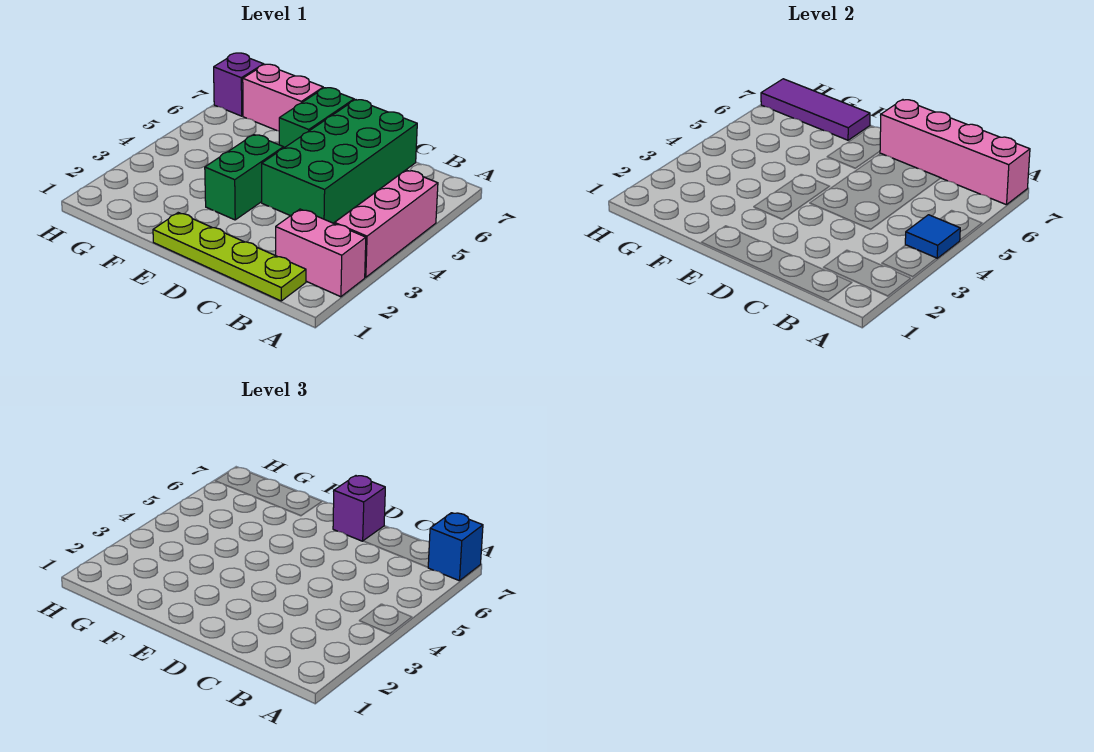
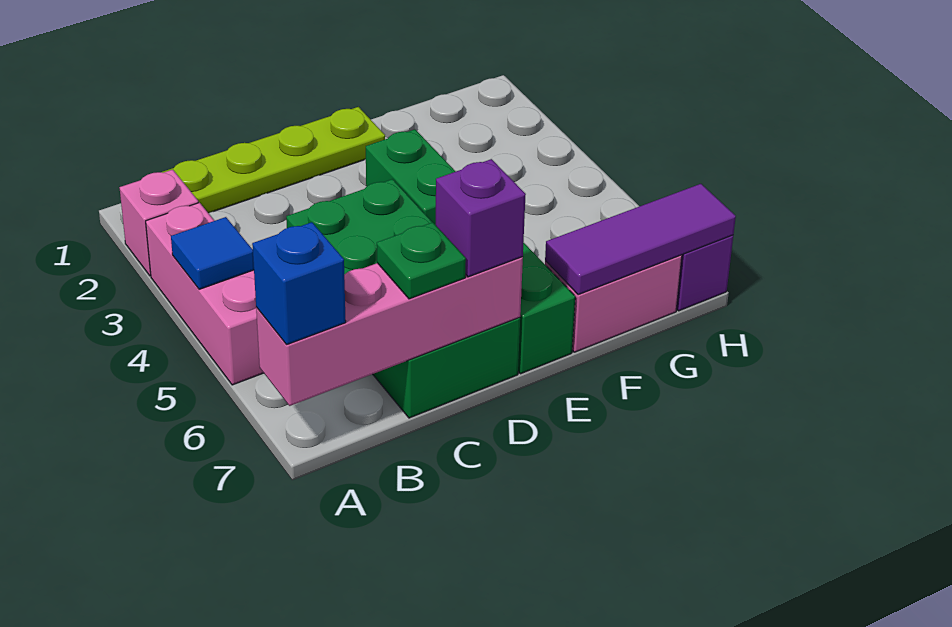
pink brick A2:B2 level 1 -> pink brick A2 level 1
none -> green plate C7 level 3

